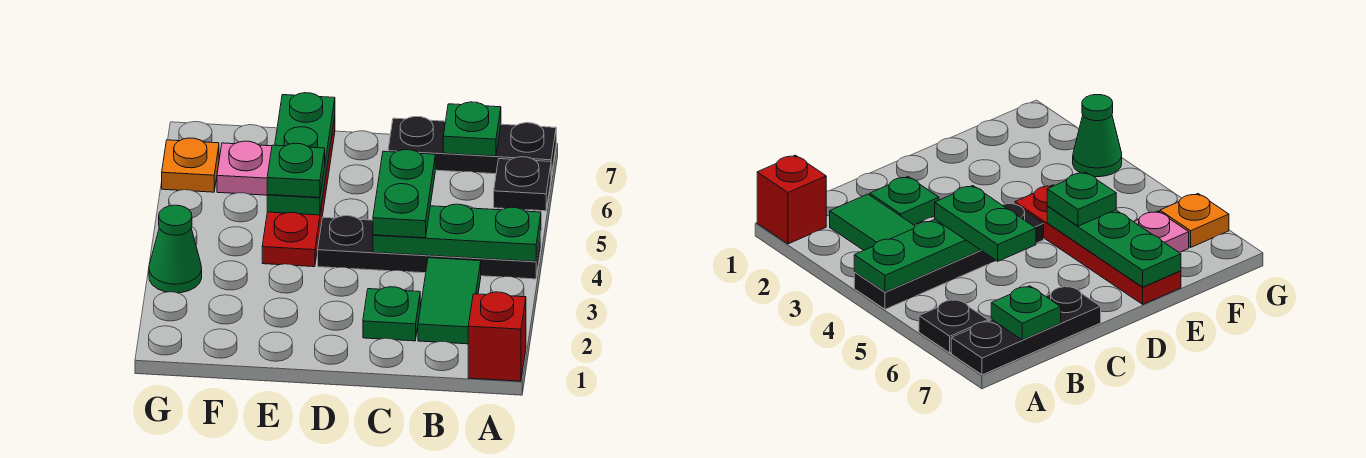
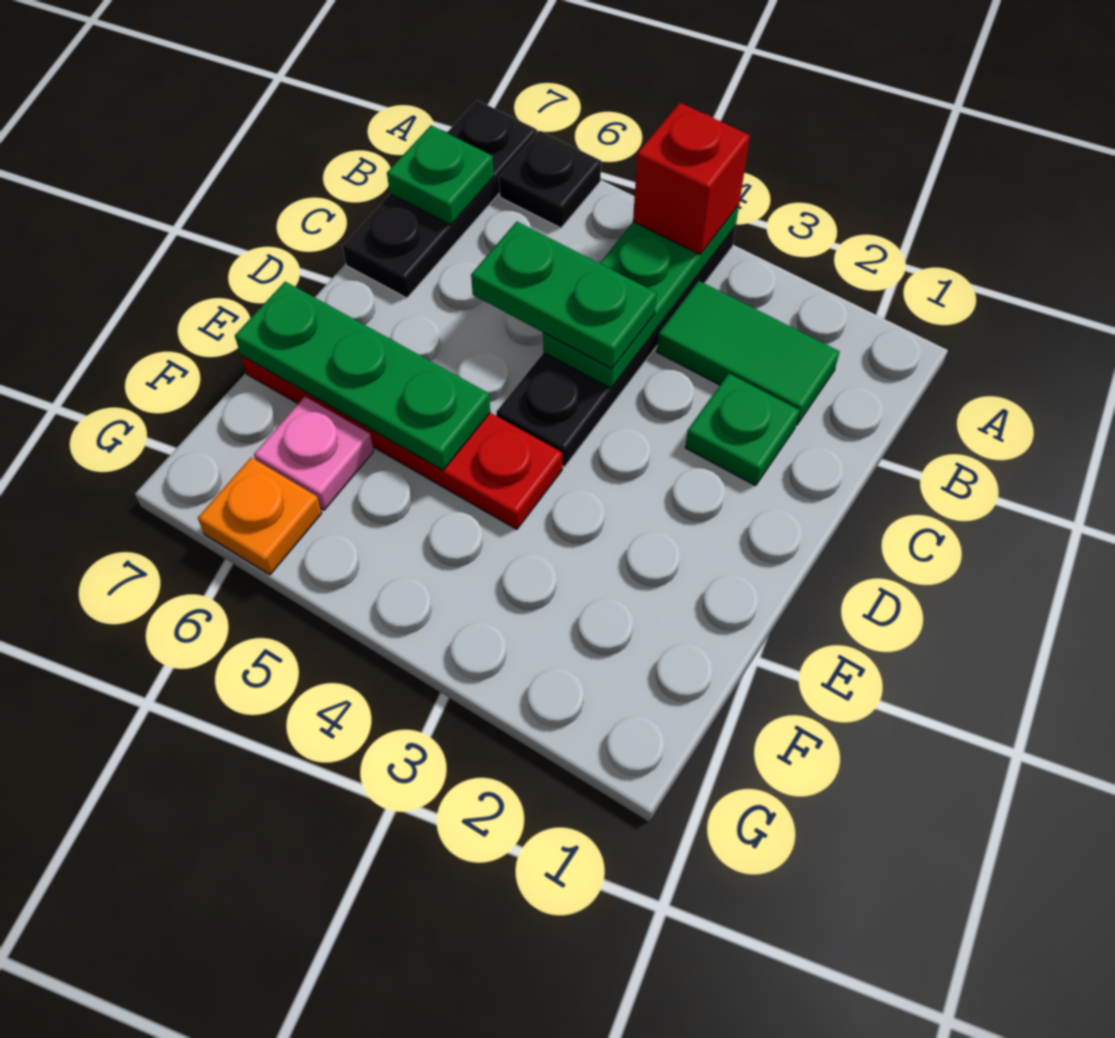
red brick A1 level 1 -> red brick A4 level 3
green plate E5 level 3 -> none
green cone G3 level 1 -> none

